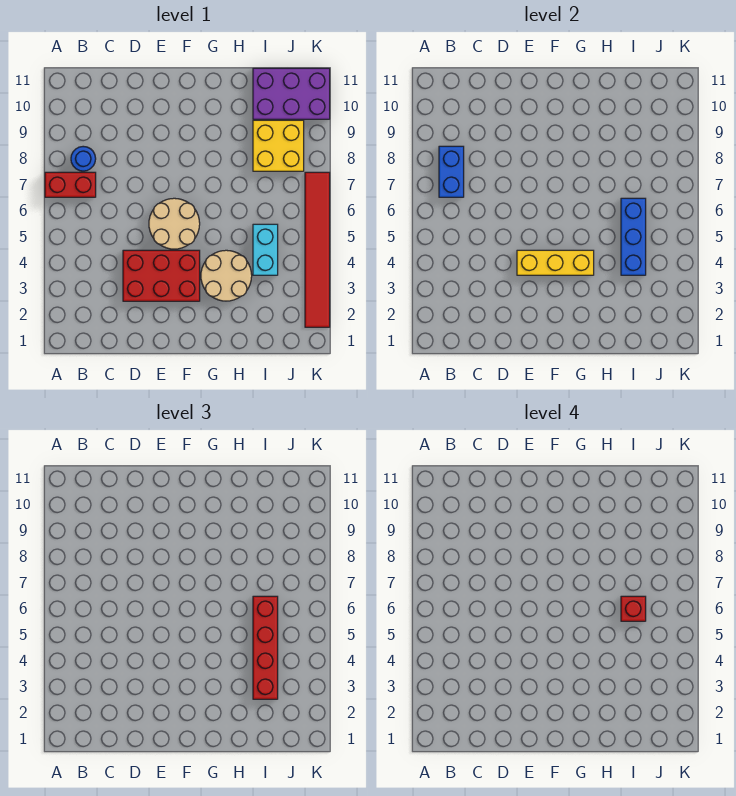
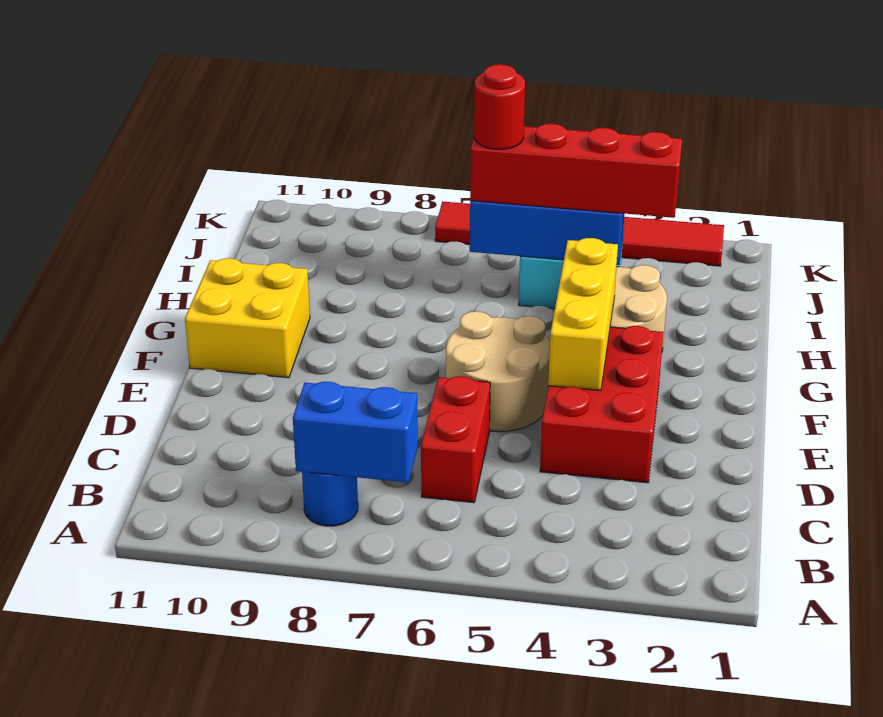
red brick A7:B7 level 1 -> red brick C6:D6 level 1
red brick I6 level 4 -> red round brick I6 level 4
yellow brick I8:J9 level 1 -> yellow brick F10:G11 level 1
purple brick I10:K11 level 1 -> none

